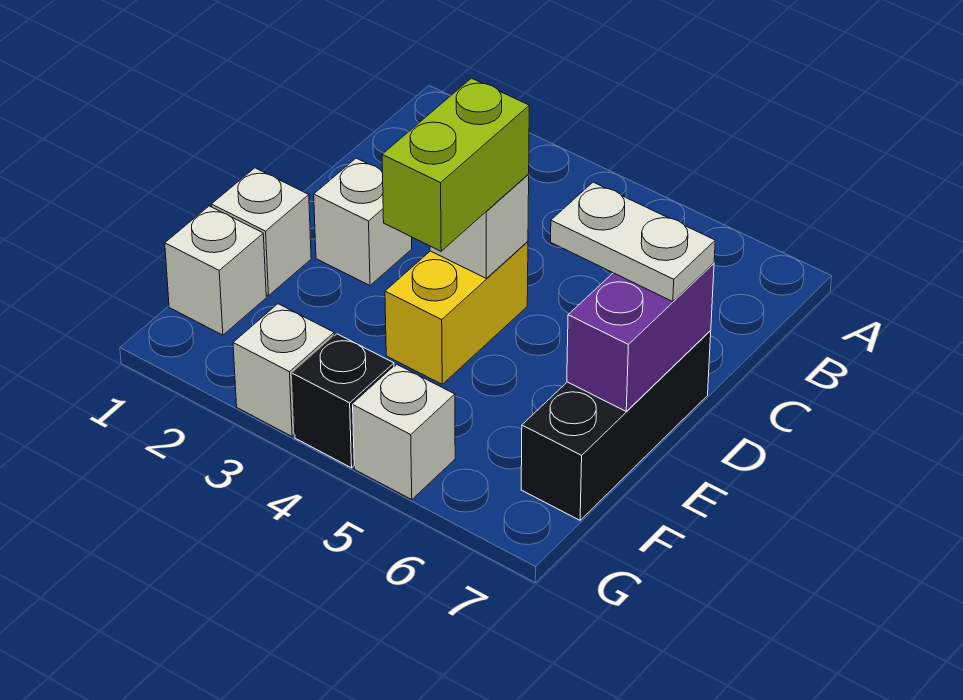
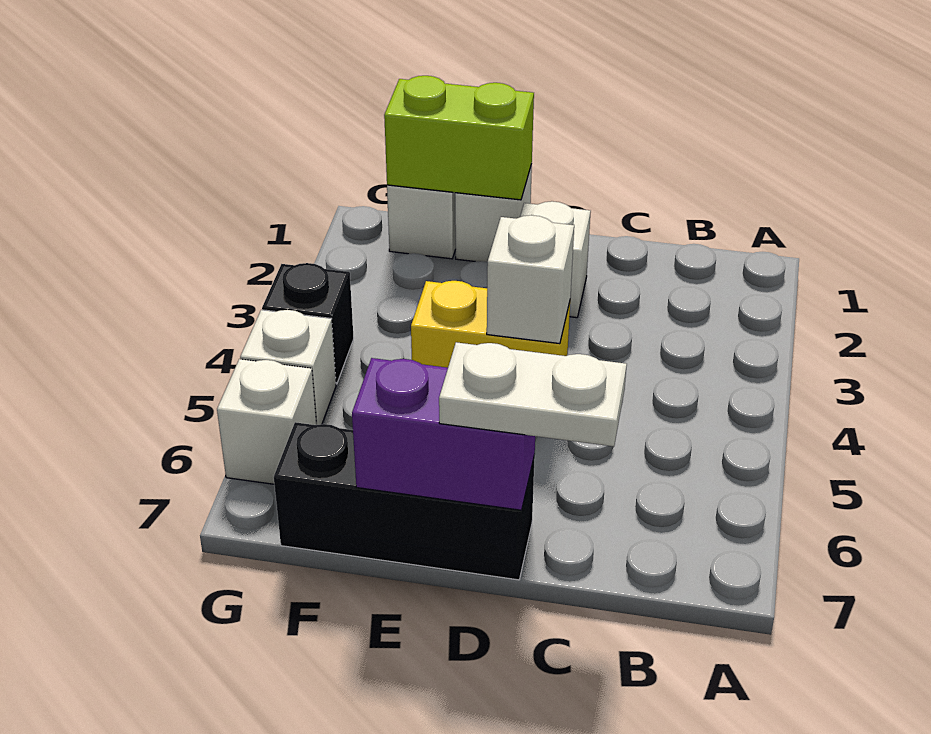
lime brick D4:E4 level 3 -> lime brick E1:F1 level 2
white plate D6:D7 level 3 -> white plate C7:D7 level 3
white brick G3 level 1 -> white brick G6 level 1

